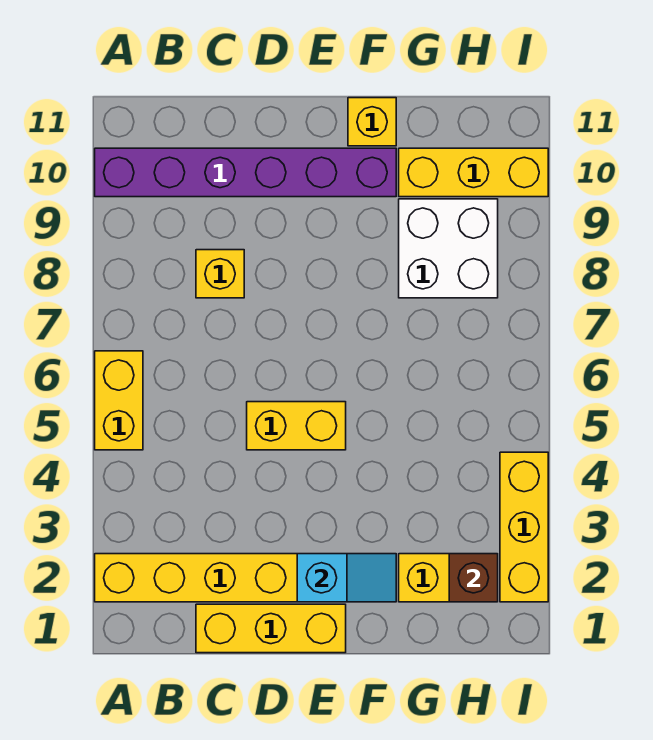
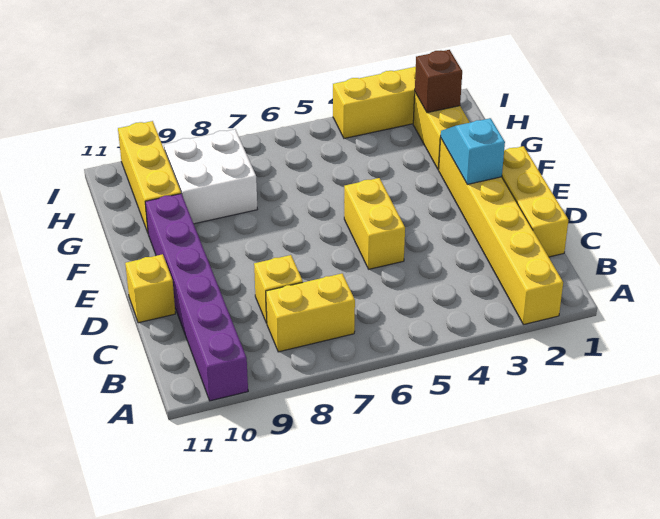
yellow brick A5:A6 level 1 -> yellow brick B7:B8 level 1
yellow brick F11 level 1 -> yellow brick D11 level 1

